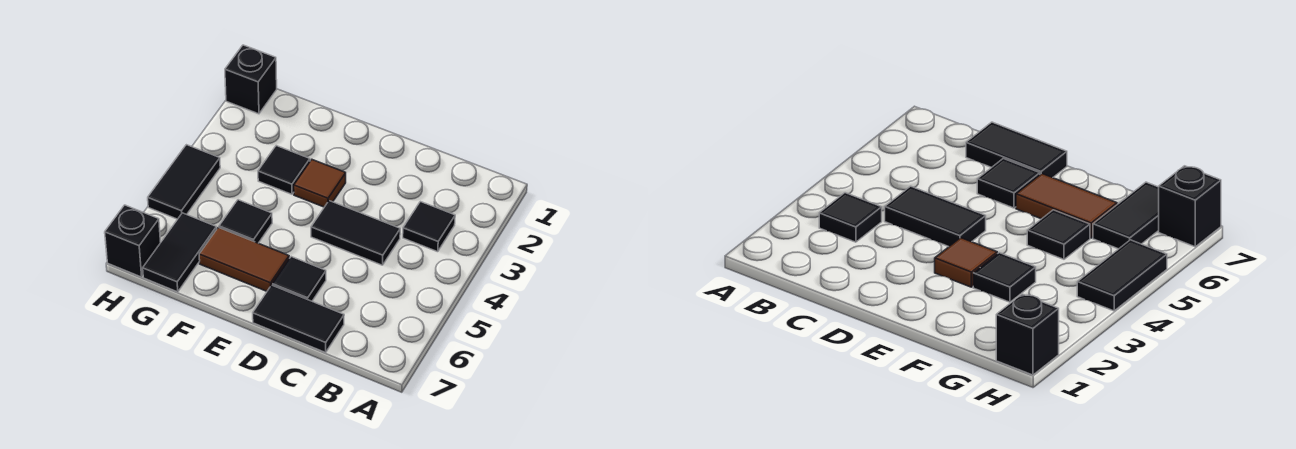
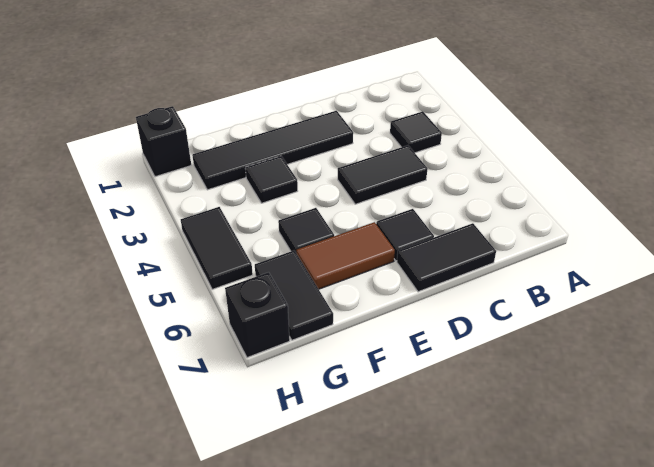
none -> black tile D2:G2 level 1
brown tile E3 level 1 -> none

